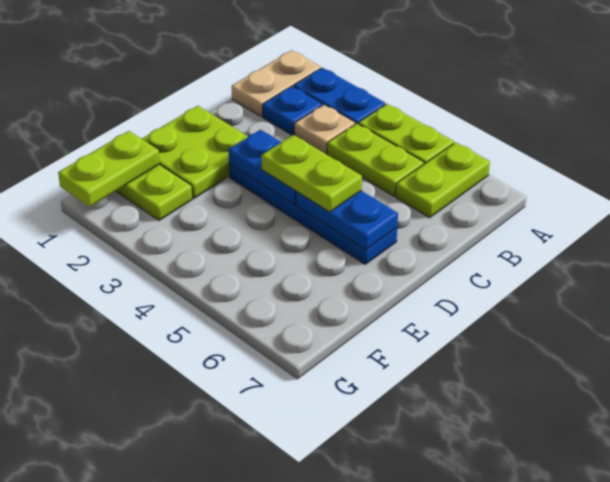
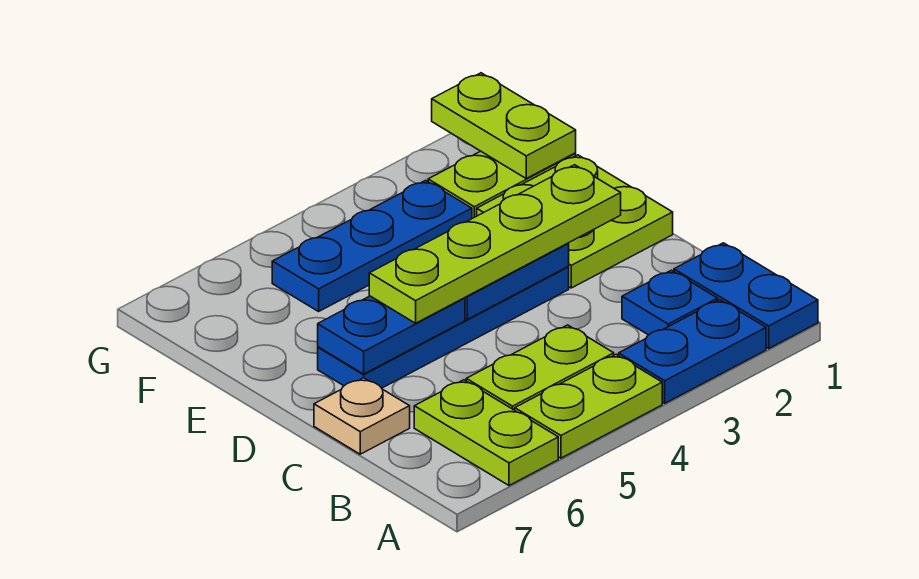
tan plate A1:B1 level 1 -> blue plate A1:B1 level 1
tan plate B3 level 1 -> tan plate C7 level 1
lime plate D4:D5 level 3 -> lime plate D2:D5 level 3
none -> blue plate F3:F5 level 1

